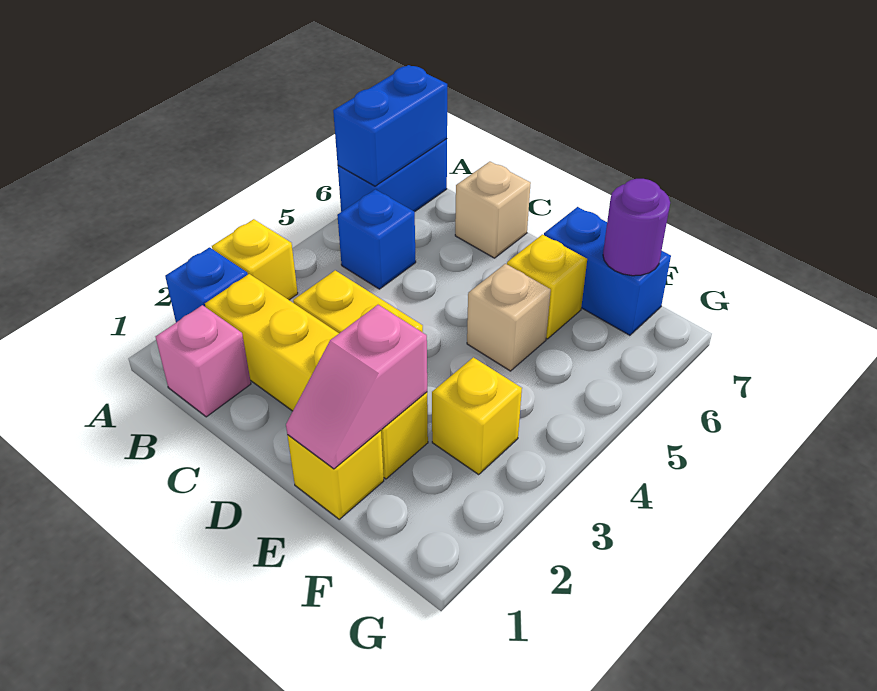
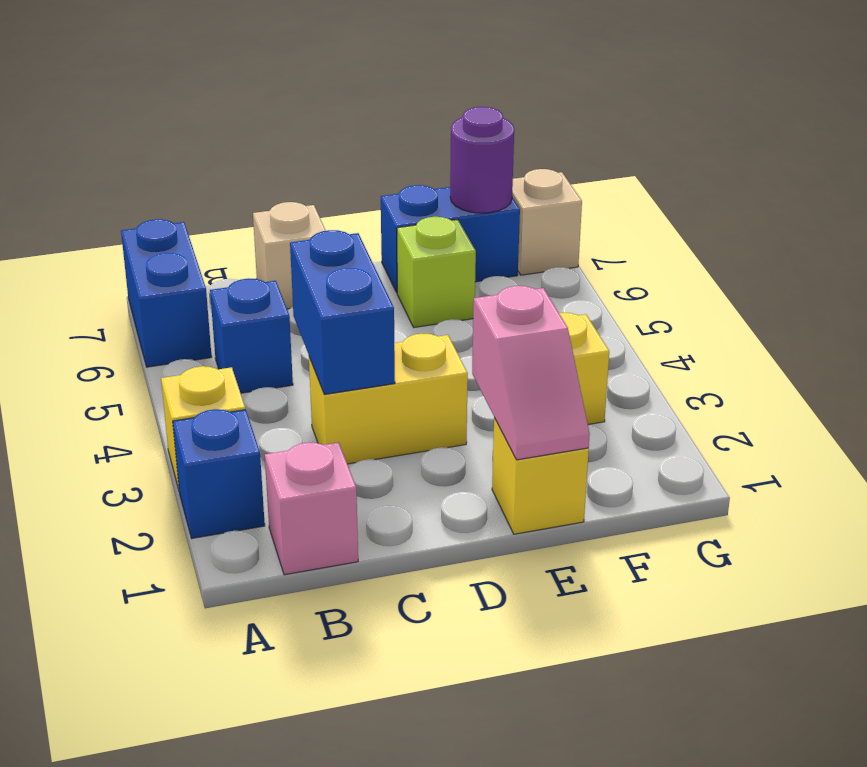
blue brick A6:A7 level 2 -> blue brick C3:C4 level 2
yellow brick B2:E2 level 1 -> none
tan brick E5 level 1 -> tan brick G7 level 1
yellow brick E6 level 1 -> lime brick E6 level 1

